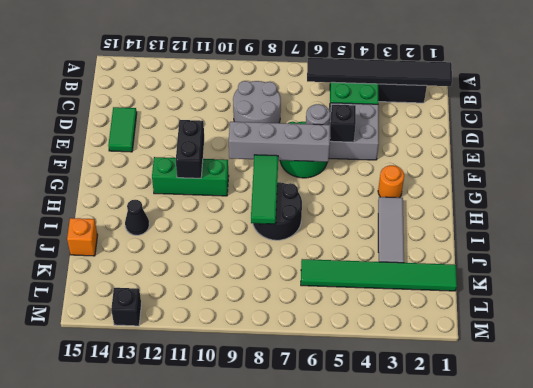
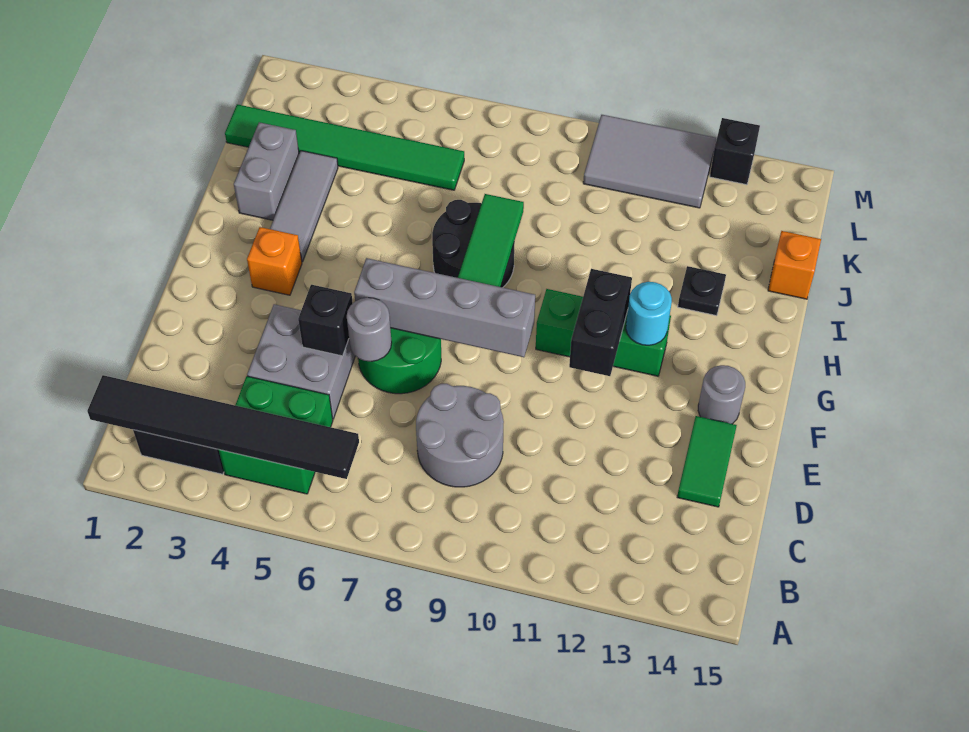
none -> grey round brick F14 level 1
orange round brick G3 level 1 -> orange brick G3 level 1
none -> cyan round brick G12 level 2
none -> grey brick I2:J2 level 1
black cone I13 level 1 -> black plate I13 level 1
none -> grey tile L10:M12 level 1

